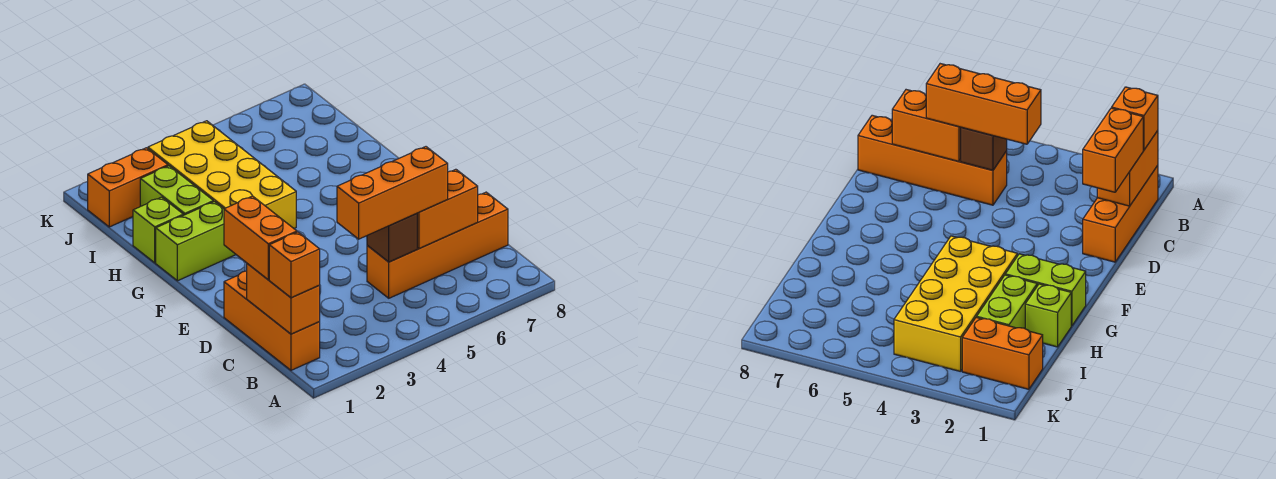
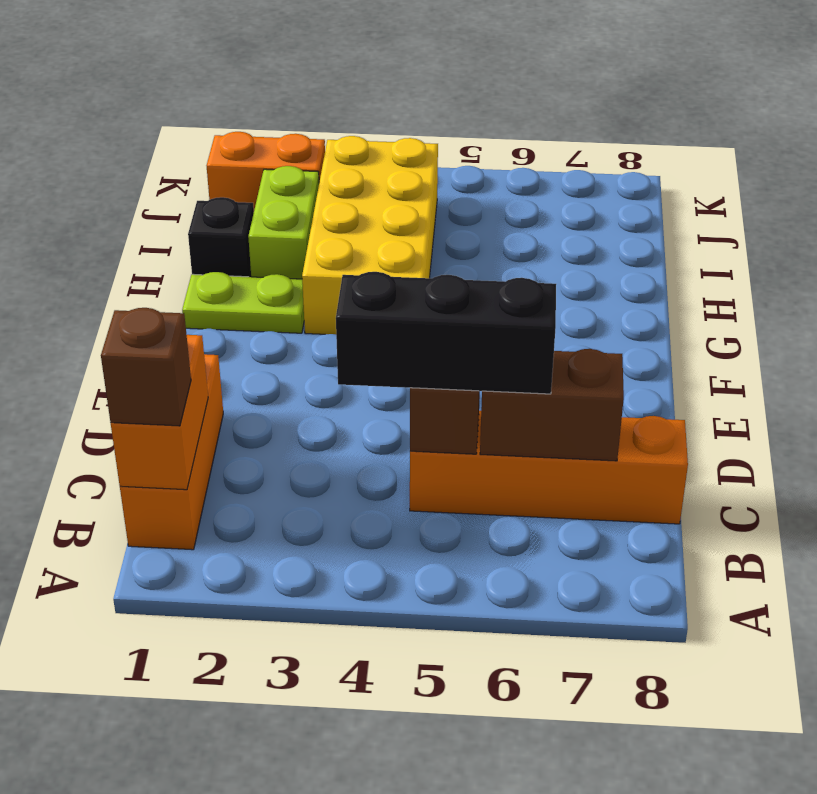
orange brick B1 level 3 -> brown brick B1 level 3
orange brick C1:D1 level 3 -> none
orange brick C4:C6 level 3 -> black brick C4:C6 level 3
orange brick C6:C7 level 2 -> brown brick C6:C7 level 2
lime brick G1:G2 level 1 -> lime plate G1:G2 level 1
lime brick H1 level 1 -> black brick H1 level 1

